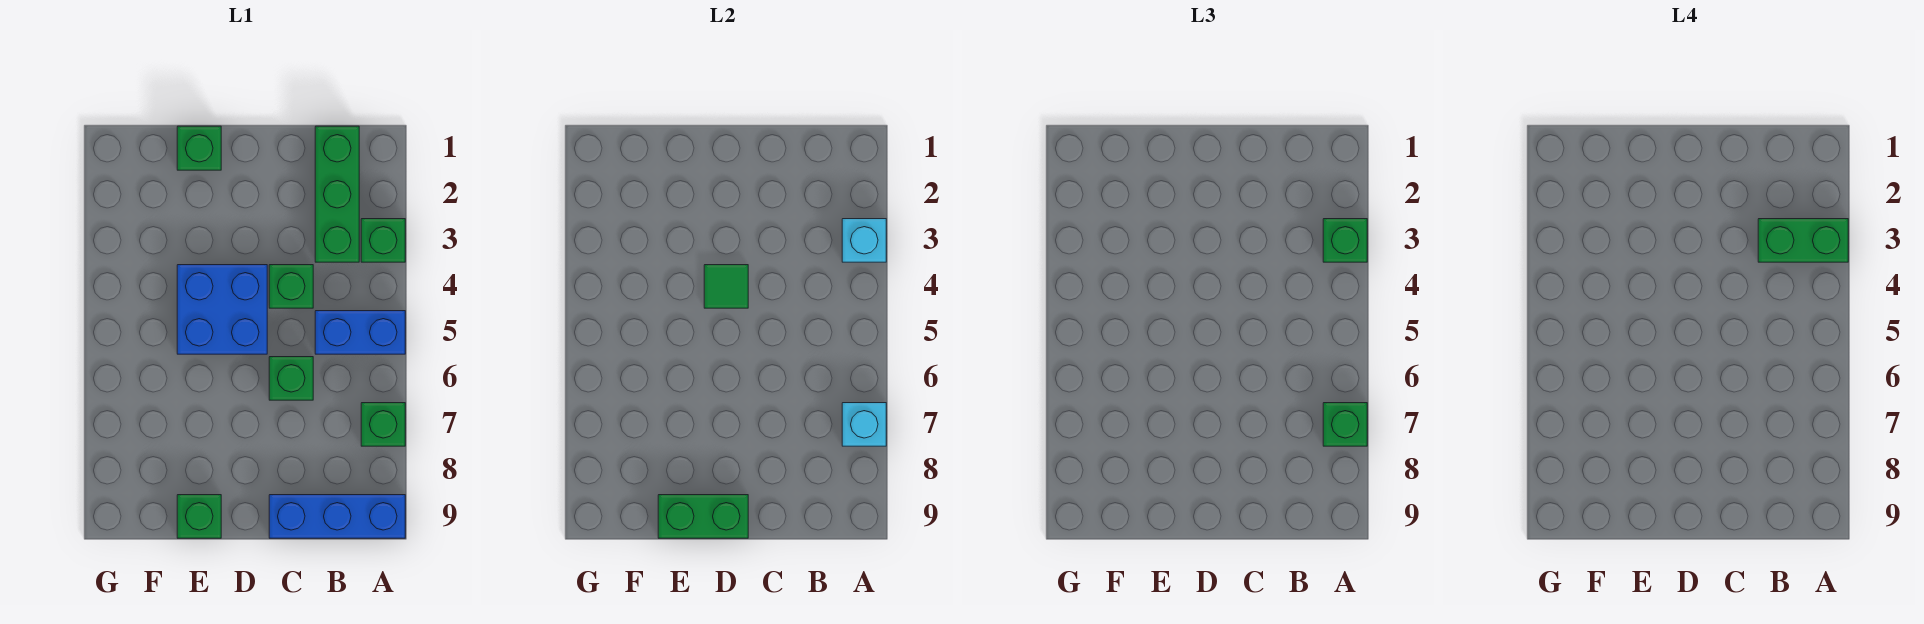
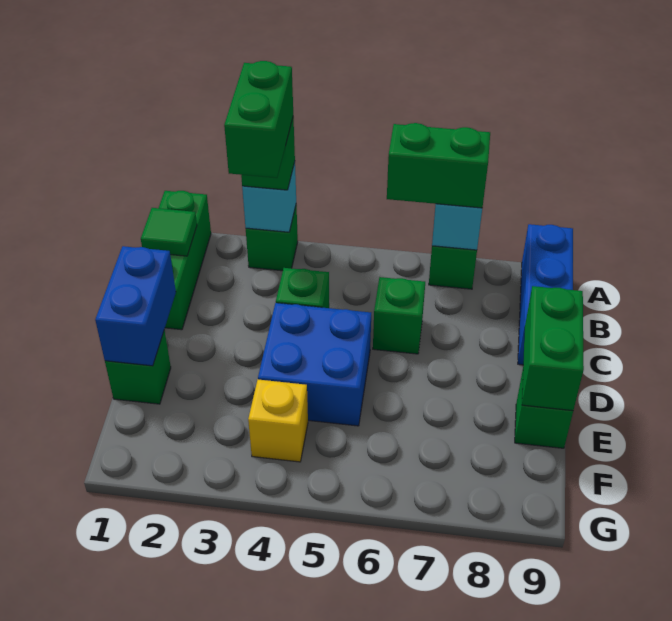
blue brick A5:B5 level 1 -> blue brick D1:E1 level 2
green brick A7 level 3 -> green brick A6:A7 level 3
green brick B1:B3 level 1 -> green brick A1:C1 level 1
green tile D4 level 2 -> green tile B1 level 2
none -> yellow brick F4 level 1

